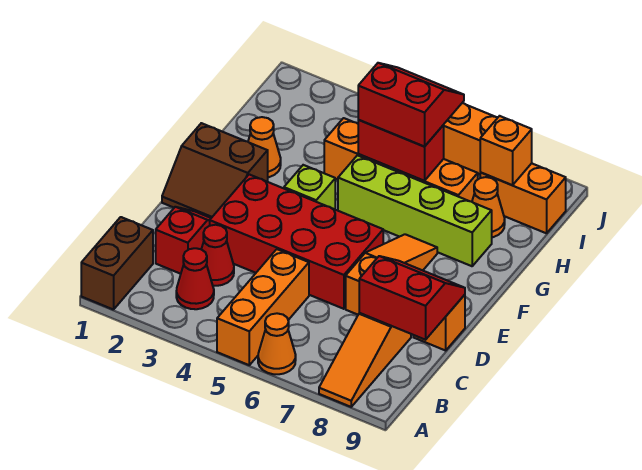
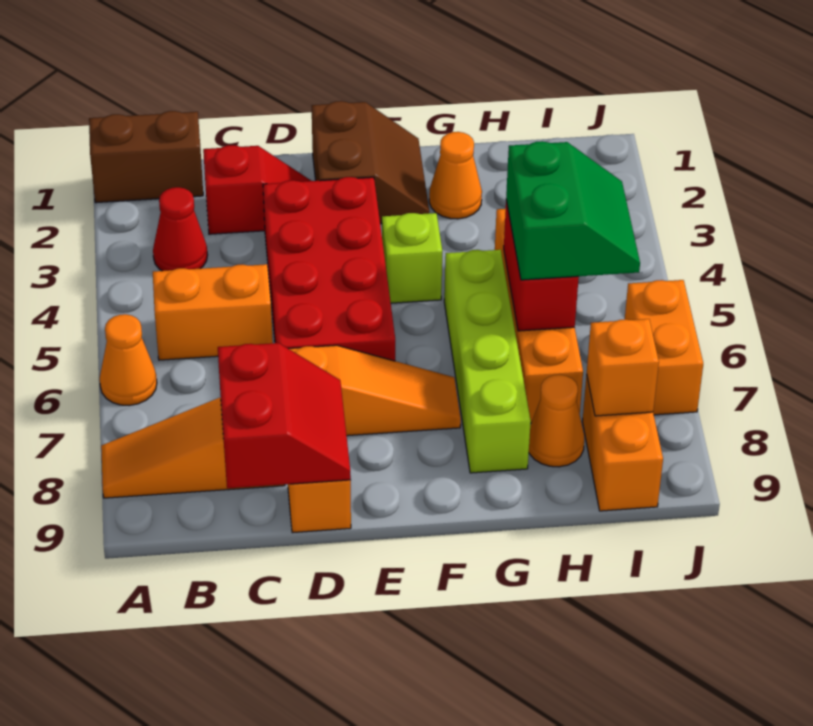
orange brick A5:C5 level 1 -> orange brick B5:C5 level 1
red cone C3 level 1 -> none
brown slope E1:F2 level 1 top F -> brown slope E1:F2 level 1 top E
red slope H5:I6 level 3 top H -> green slope H5:I6 level 3 top H

